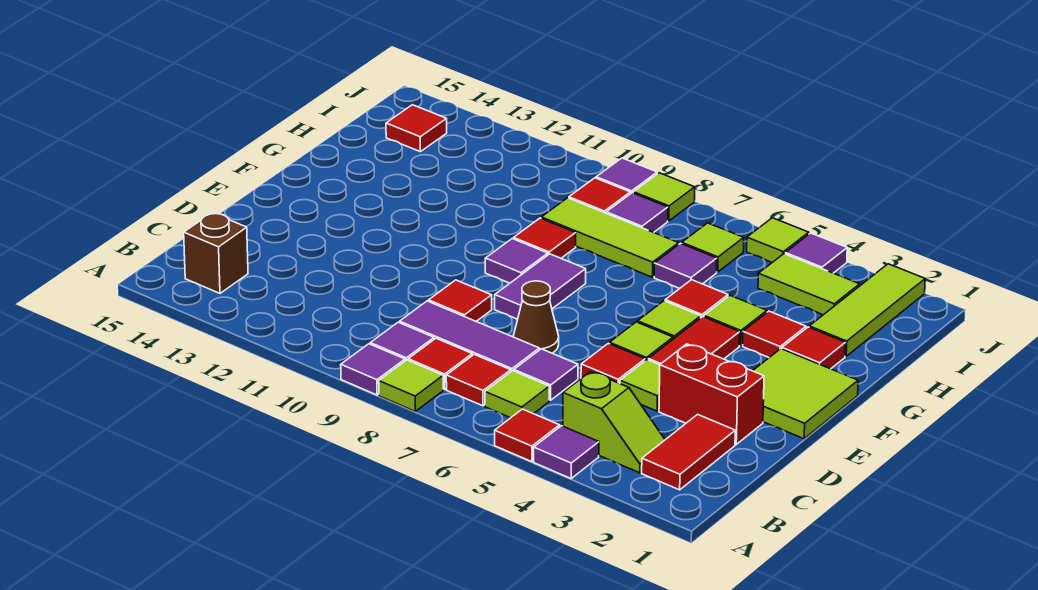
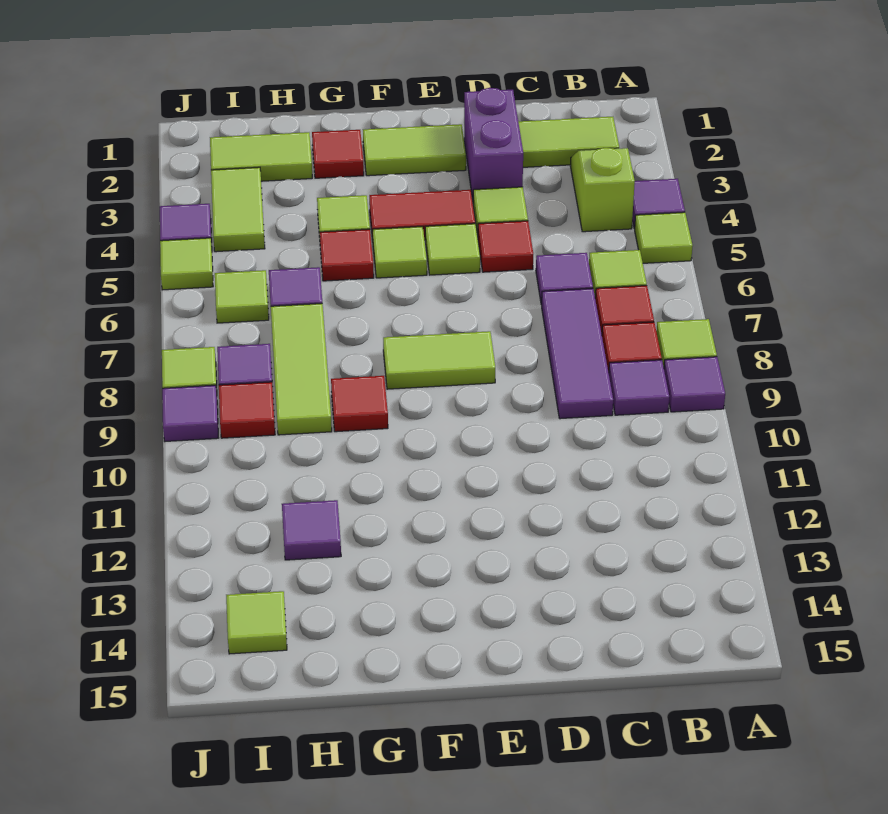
red tile A5 level 1 -> lime tile A5 level 1
red tile B2:C2 level 1 -> lime tile B2:C2 level 1
brown brick B14 level 1 -> none
red brick D2:D3 level 1 -> purple brick D2:D3 level 1
brown cone D7 level 1 -> none
red tile D9 level 1 -> none
lime tile E1:F2 level 1 -> lime tile E2:F2 level 1
purple tile E8:F8 level 1 -> lime tile E8:F8 level 1
purple tile F9 level 1 -> purple tile H12 level 1
red tile G3 level 1 -> none
lime tile H2:J2 level 1 -> lime tile H2:I2 level 1
red tile I14 level 1 -> lime tile I14 level 1

